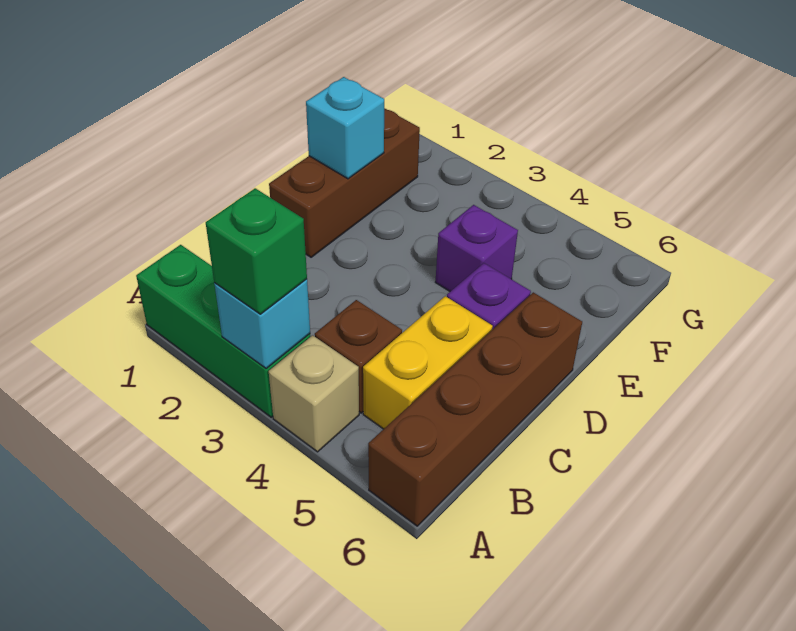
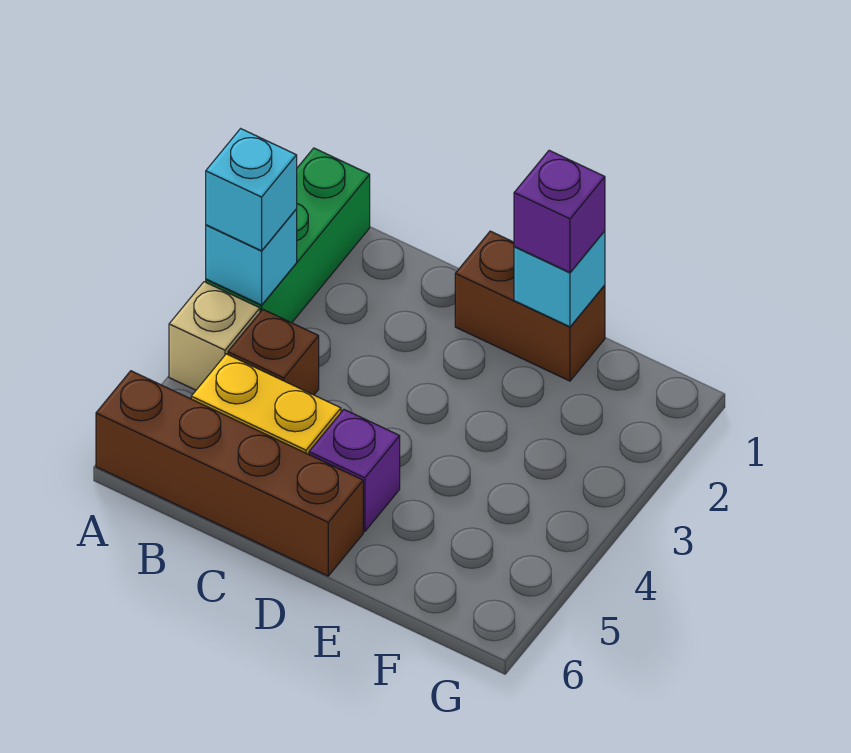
green brick A3 level 3 -> cyan brick A3 level 3
brown brick D1:F1 level 1 -> brown brick D1:E1 level 1
purple brick E4 level 1 -> purple brick E1 level 3

